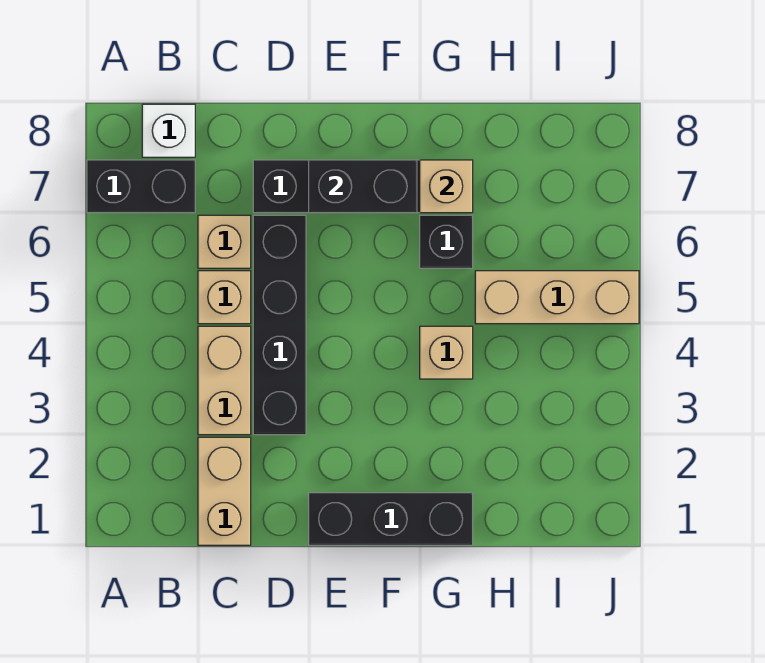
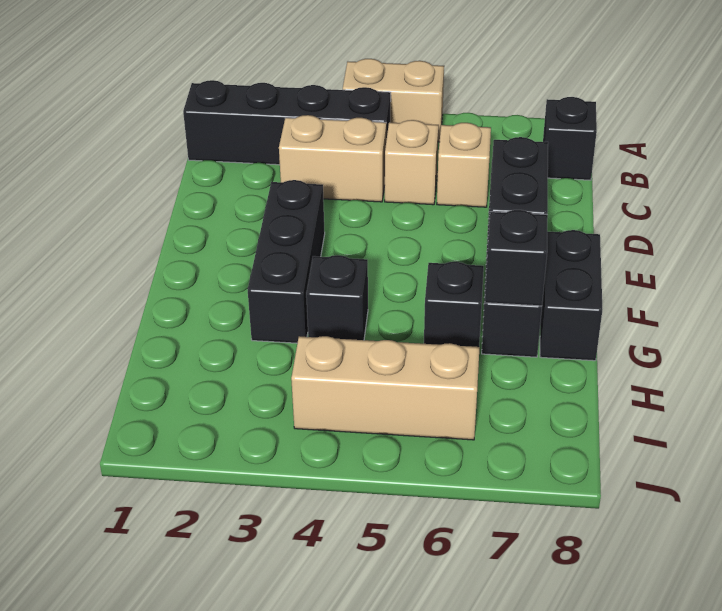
black brick A7:B7 level 1 -> black brick F8:G8 level 1
white brick B8 level 1 -> black brick B8 level 1
tan brick C1:C2 level 1 -> tan brick A4:A5 level 1
black brick D3:D6 level 1 -> black brick B1:B4 level 1
black brick E1:G1 level 1 -> black brick E3:G3 level 1
tan brick G4 level 1 -> black brick G4 level 1
tan brick G7 level 2 -> black brick G7 level 2
tan brick H5:J5 level 1 -> tan brick I4:I6 level 1

